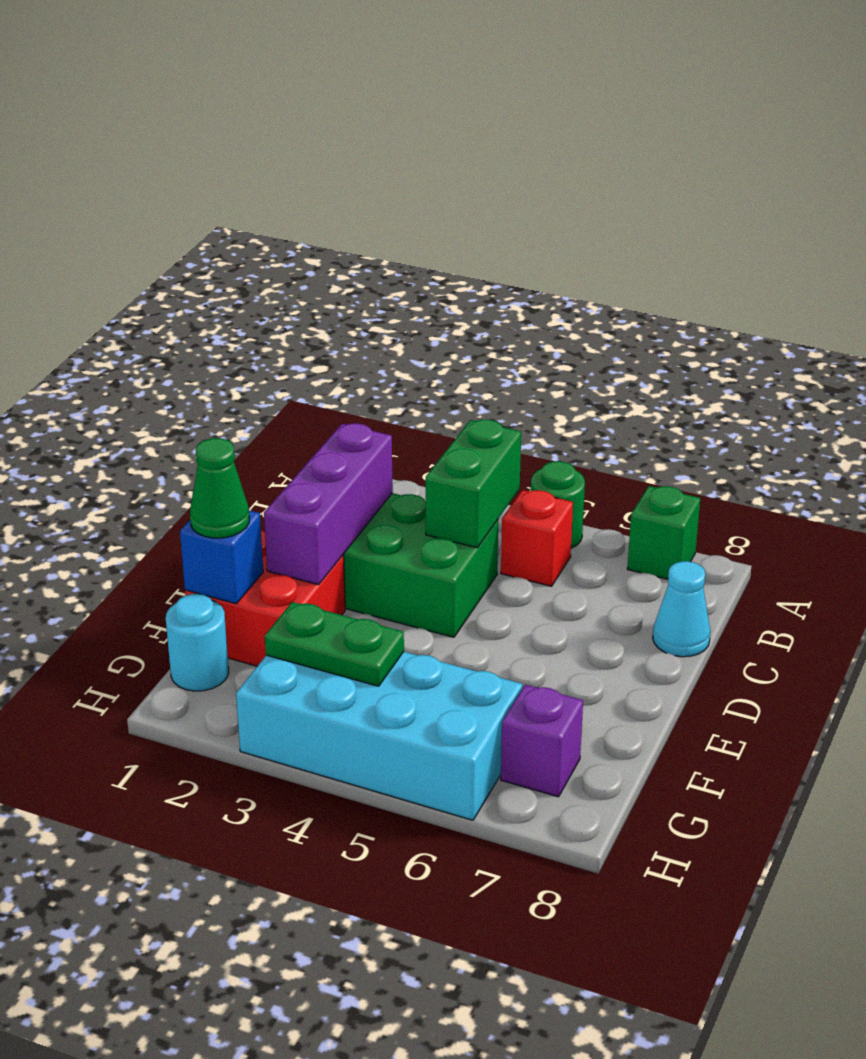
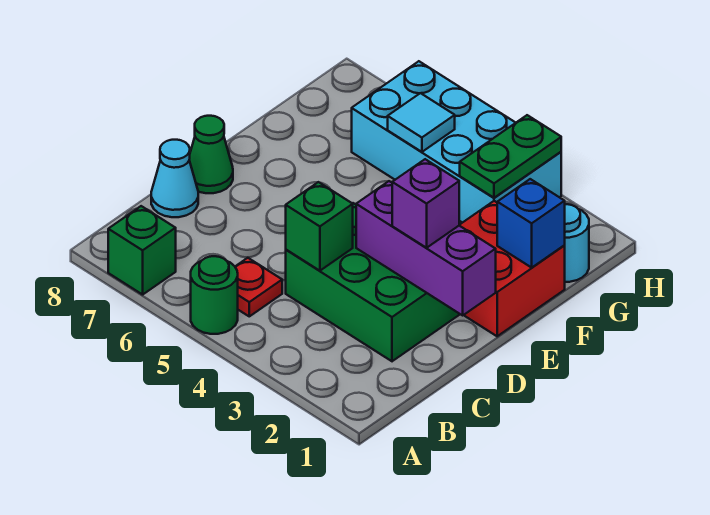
green brick B4:C4 level 2 -> green brick C4 level 2
red brick B5 level 1 -> red plate B5 level 1
purple brick C2:E2 level 2 -> purple brick D1:D3 level 2
green cone F1 level 3 -> green cone D8 level 1
green plate G3:G4 level 2 -> green plate G3:H3 level 2
none -> cyan tile G5 level 2
purple brick G7 level 1 -> purple brick D2 level 3

